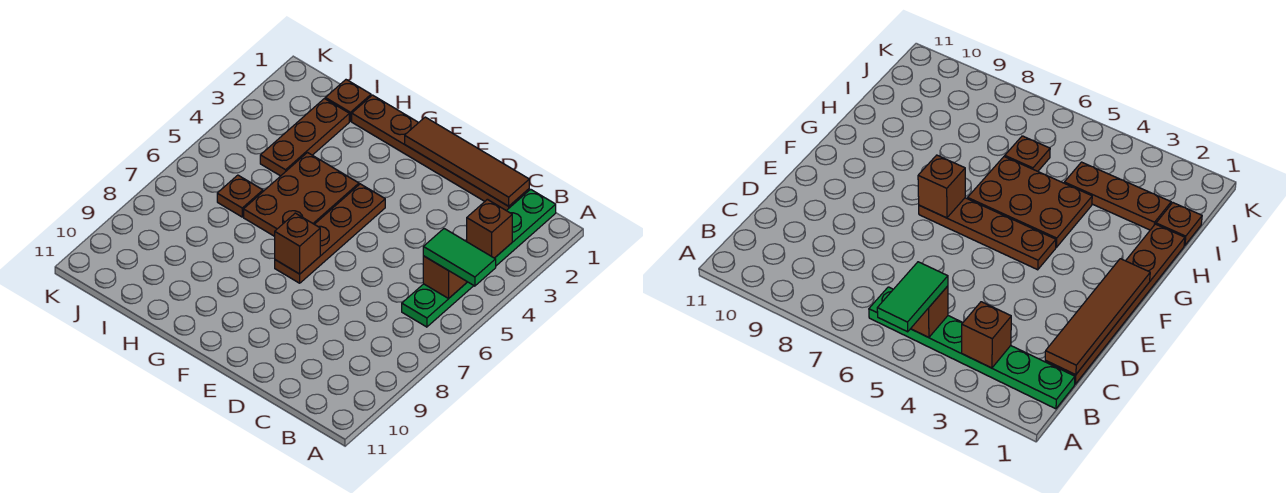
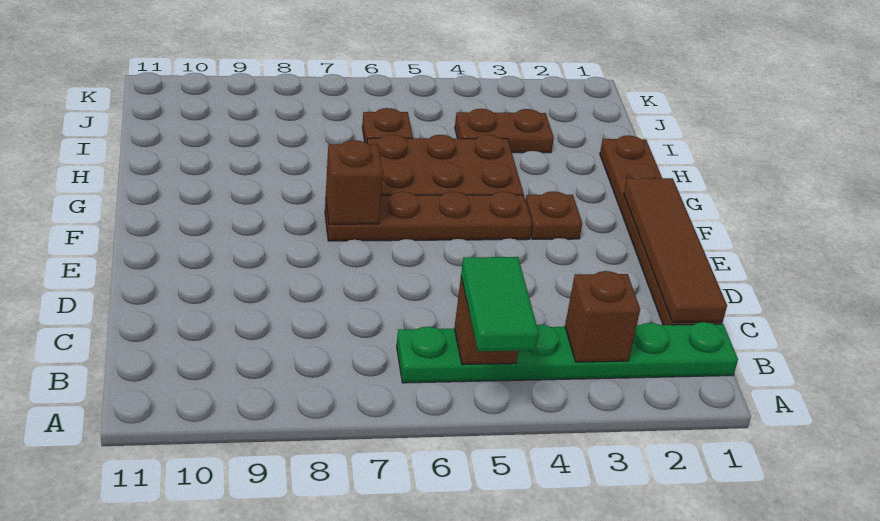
brown plate I1 level 1 -> brown plate F3 level 1
brown plate I2:I4 level 1 -> brown plate I3:I4 level 1

